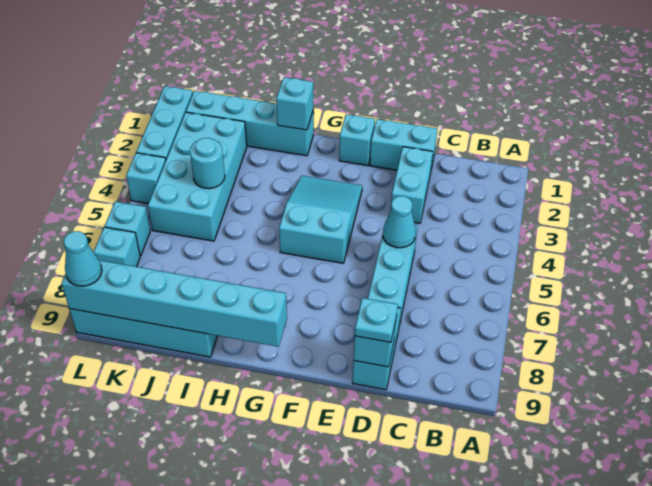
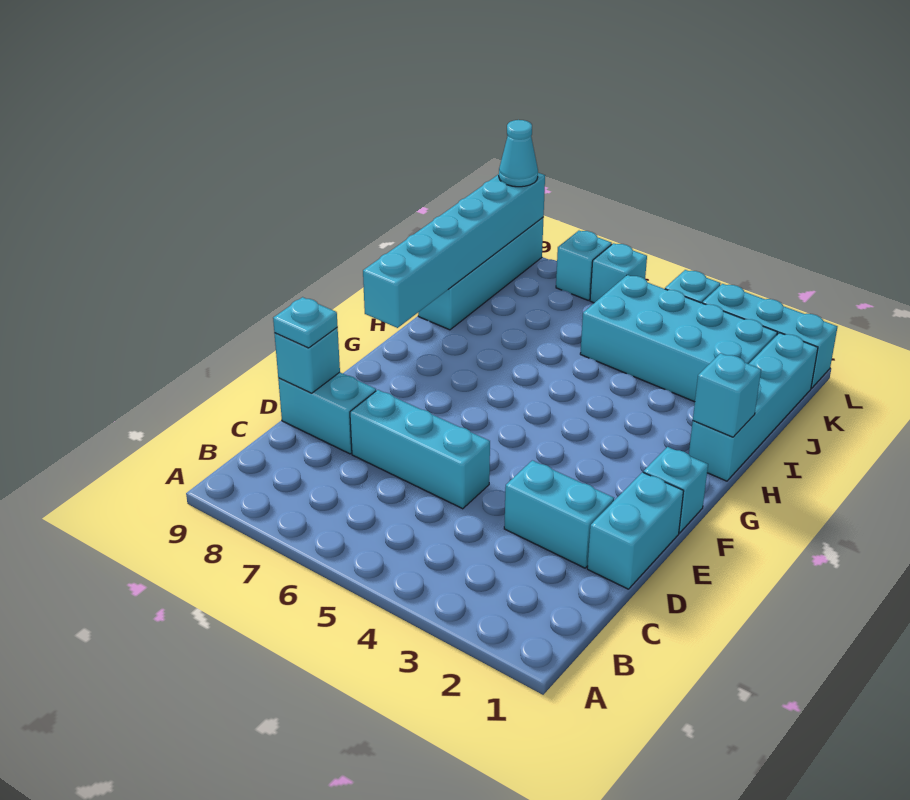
cyan cone D5 level 2 -> none
cyan slope F3:G5 level 1 top 5 -> none
cyan round brick J4 level 2 -> none

